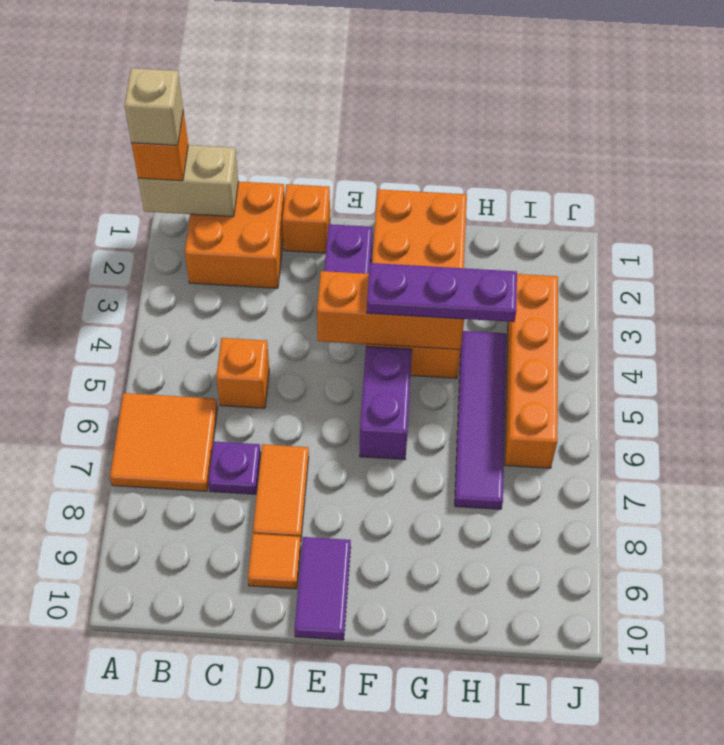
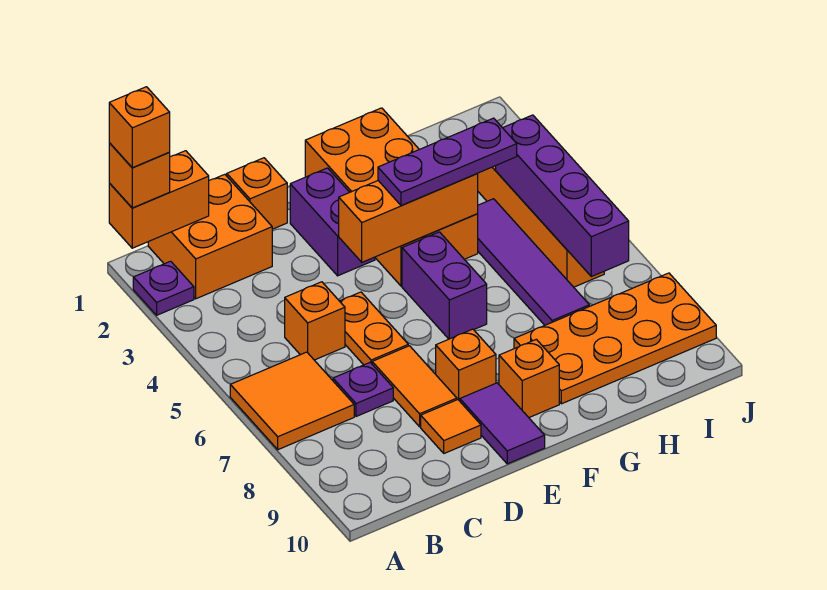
tan brick A1:B1 level 2 -> orange brick A1:B1 level 2
tan brick A1 level 4 -> orange brick A1 level 4
none -> purple plate A2 level 1
none -> orange plate D5:D6 level 1
none -> orange brick E8 level 1
none -> orange brick F9 level 1
none -> orange plate G8:J9 level 1
none -> purple brick I4:I7 level 2

